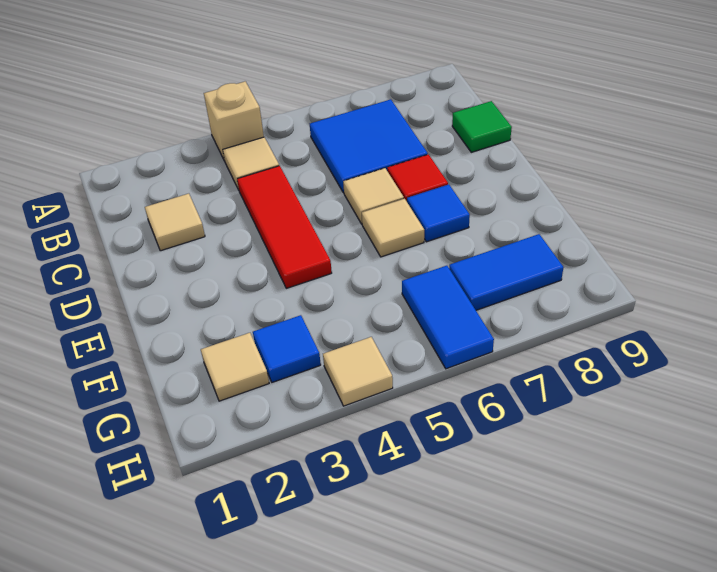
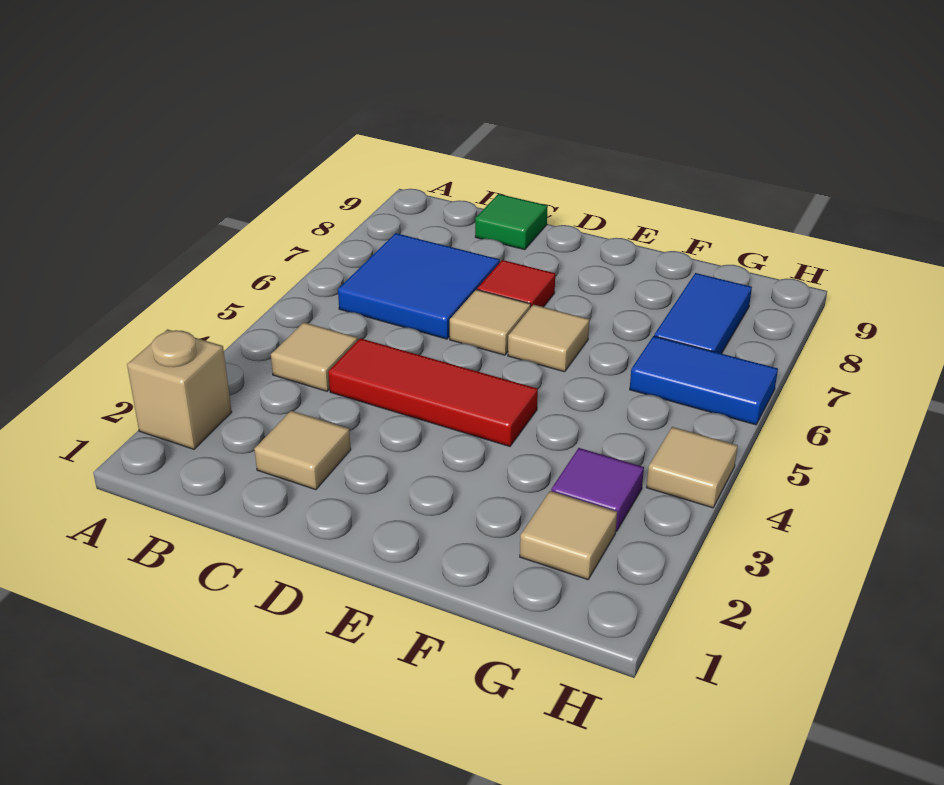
tan brick A4 level 1 -> tan brick A2 level 1
blue tile E7 level 1 -> none
blue tile G3 level 1 -> purple tile G3 level 1

